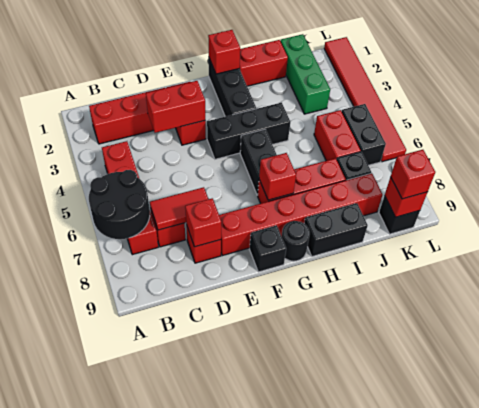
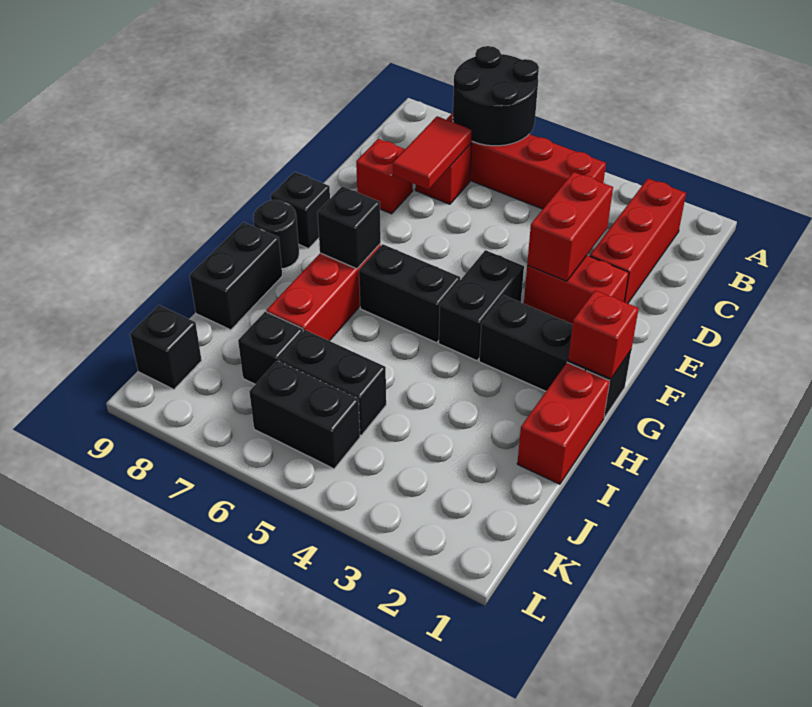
red brick D8 level 2 -> none
red brick E8:J8 level 1 -> none
black brick F4:H4 level 1 -> black brick F4:G4 level 1
red brick G7 level 2 -> black brick G7 level 2
green brick J1:J3 level 1 -> none
red brick J5:J6 level 1 -> black brick J5:J6 level 1
red brick K9 level 2 -> none
red brick K9 level 3 -> none
red tile L1:L6 level 1 -> none

